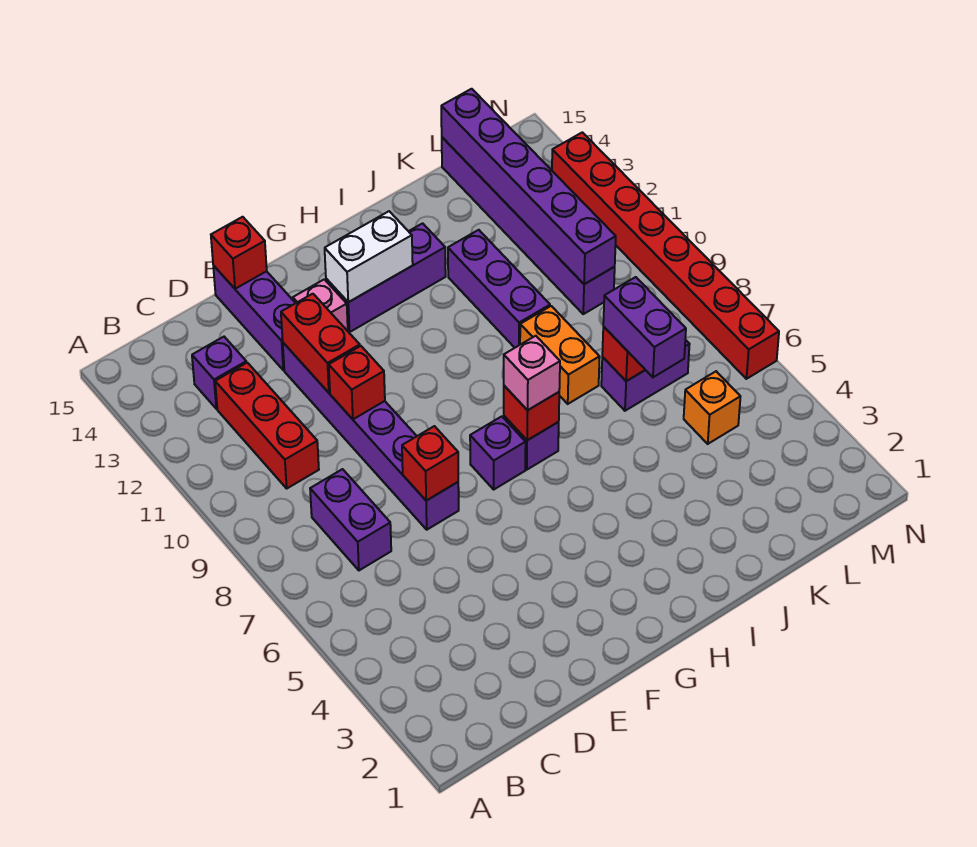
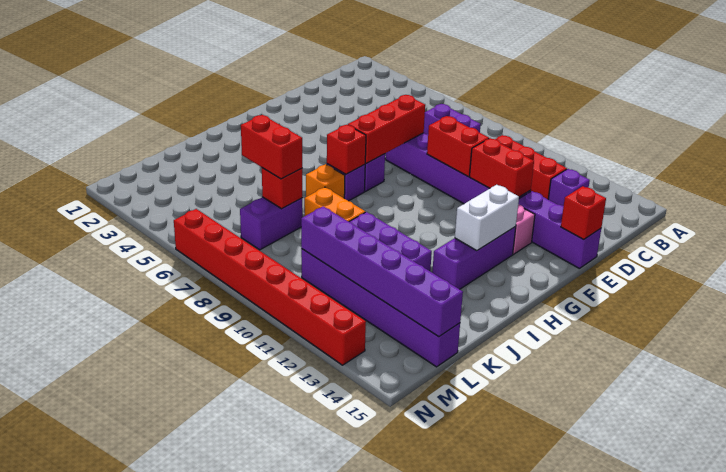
red brick E7 level 2 -> red brick E7:G7 level 2
red brick E10 level 2 -> red brick E9:E10 level 2
pink brick H7 level 3 -> none
purple brick K6:K7 level 3 -> red brick K6:K7 level 3
orange brick L5 level 1 -> orange brick I7 level 1

